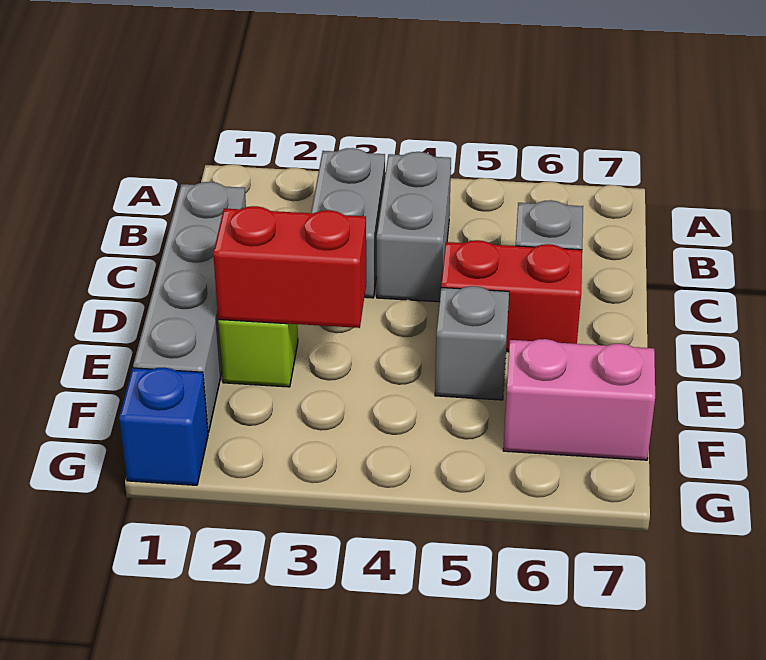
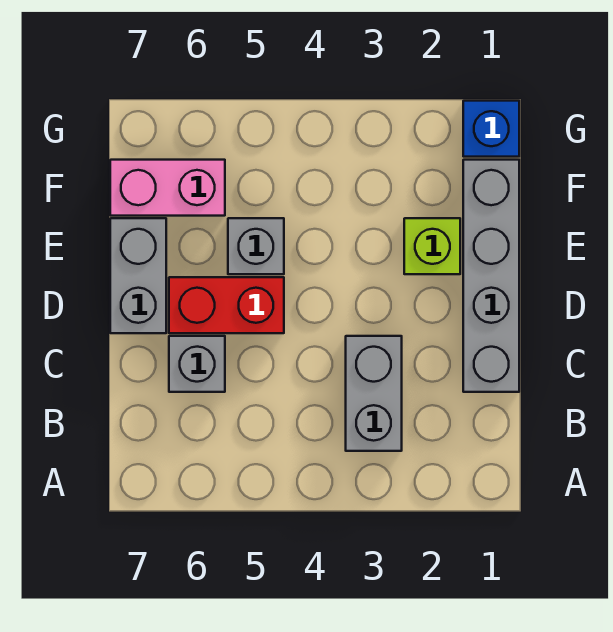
grey brick B4:C4 level 1 -> grey brick D7:E7 level 1
red brick E2:E3 level 2 -> none

